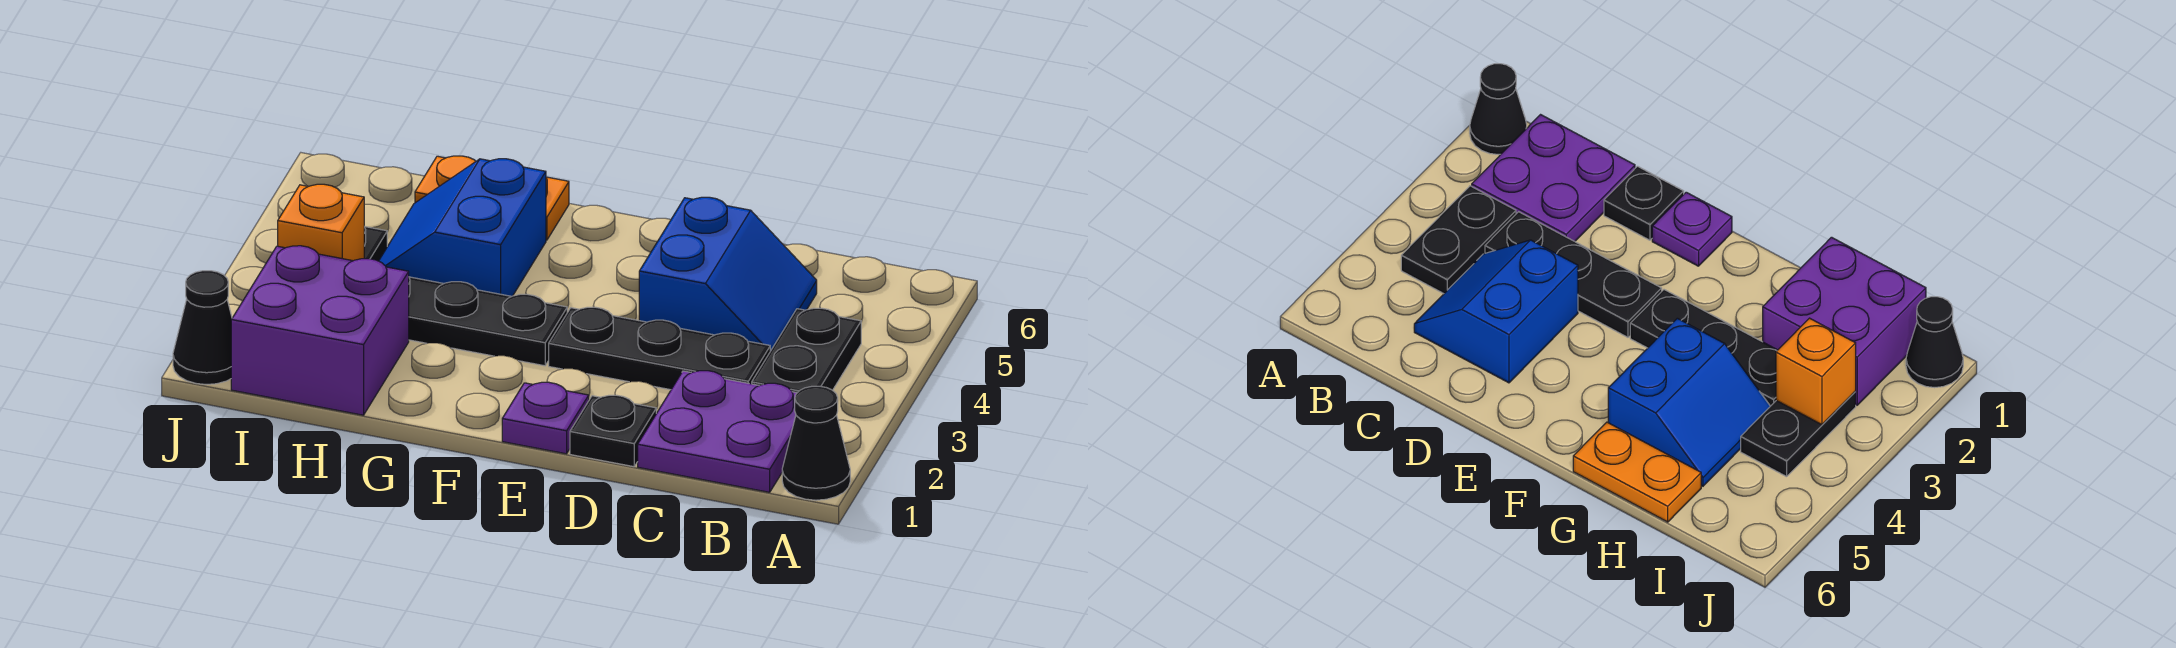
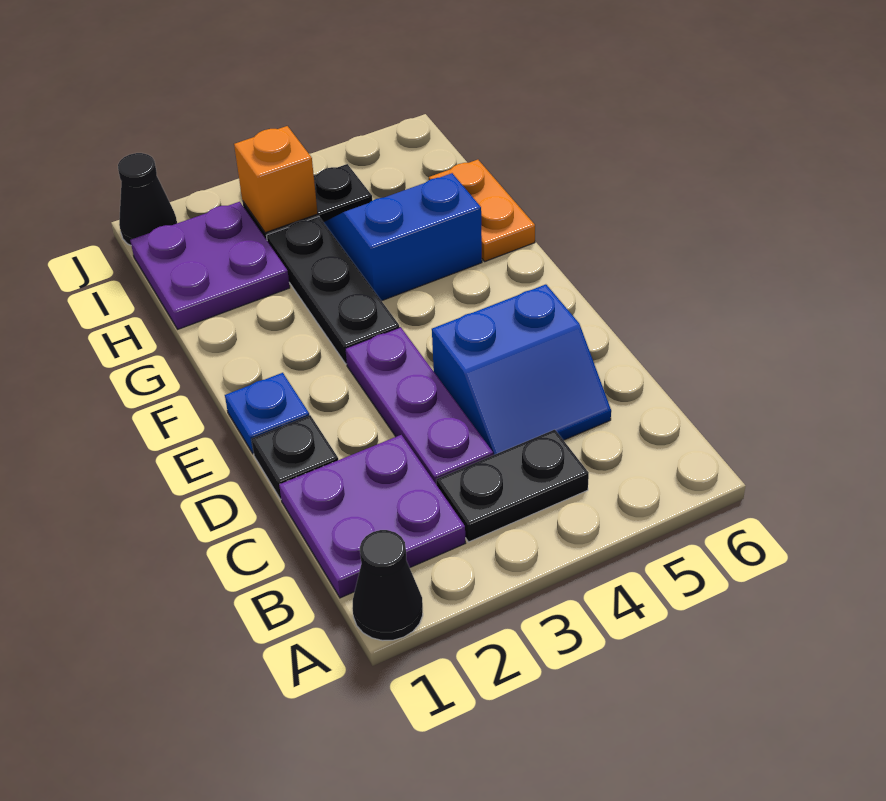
black plate C3:E3 level 1 -> purple plate C3:E3 level 1
purple plate E1 level 1 -> blue plate E1 level 1
purple brick H1:I2 level 1 -> purple plate H1:I2 level 1

